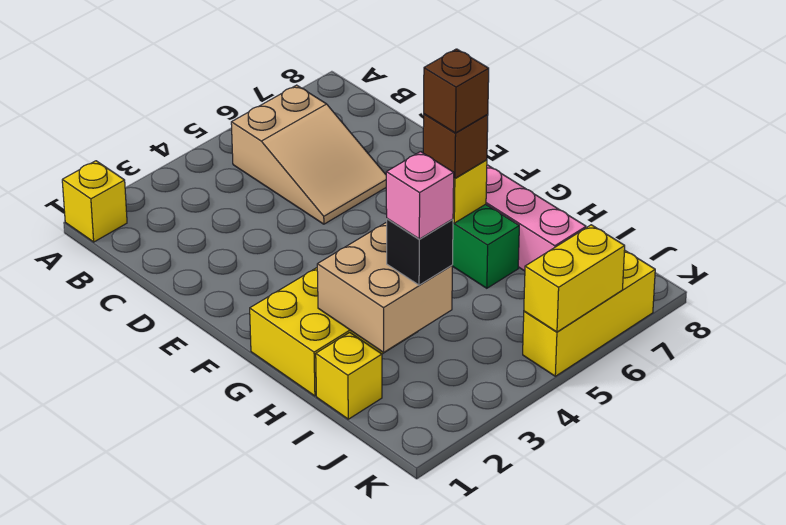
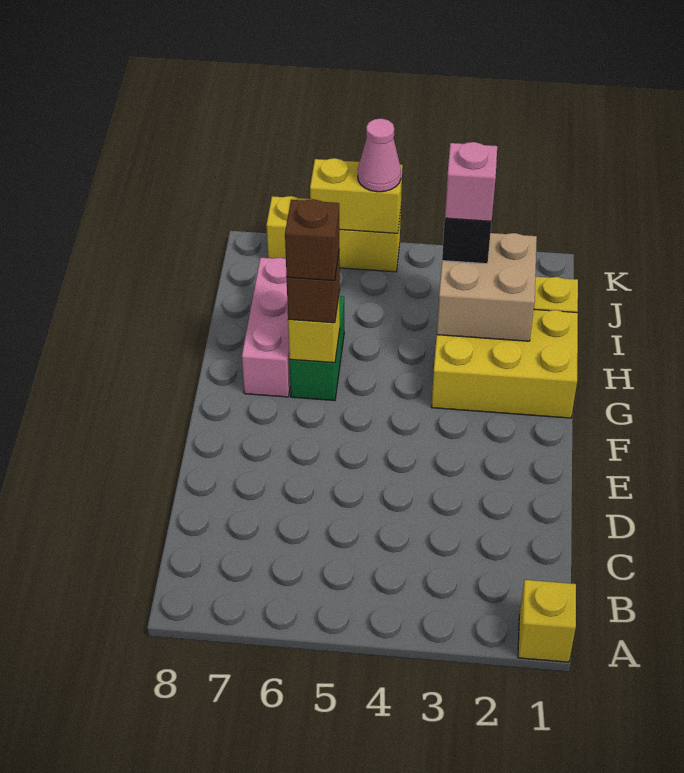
tan slope B5:D6 level 1 top B -> none
none -> pink cone K5 level 3

